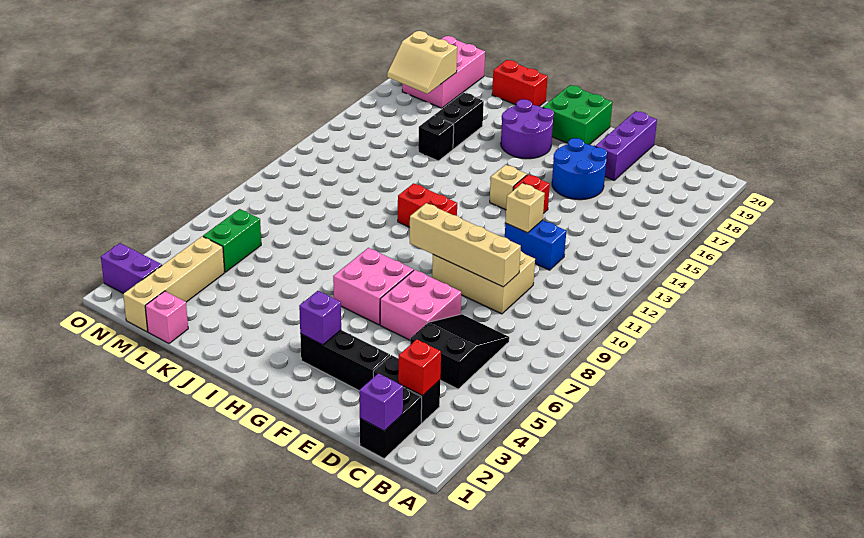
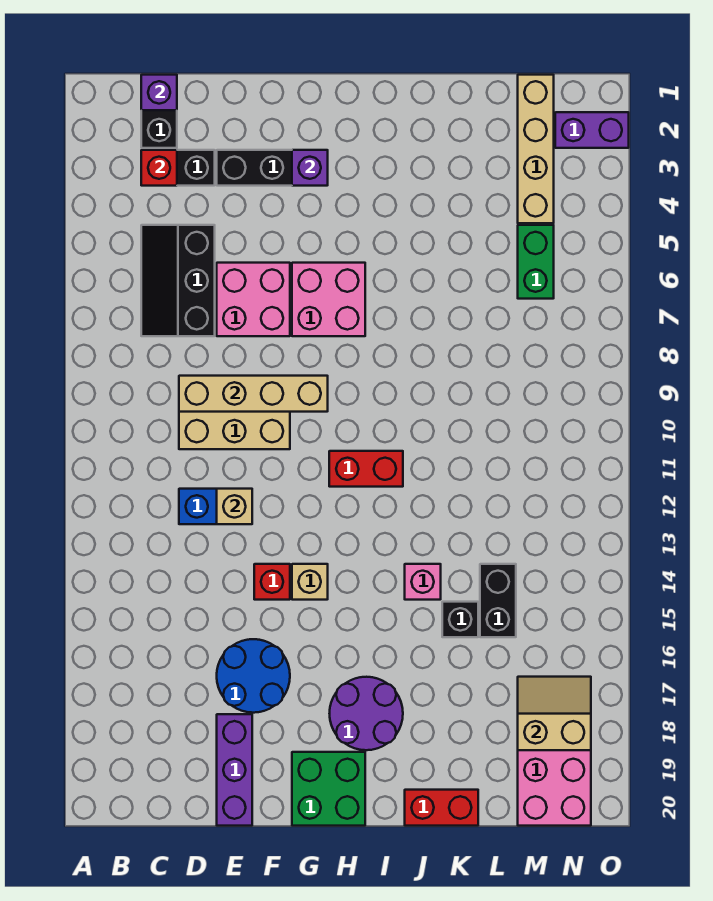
black slope C5:D7 level 1 top 5 -> black slope C5:D7 level 1 top D
black brick K16:K17 level 1 -> black brick L14:L15 level 1
pink brick L1 level 1 -> pink brick J14 level 1

